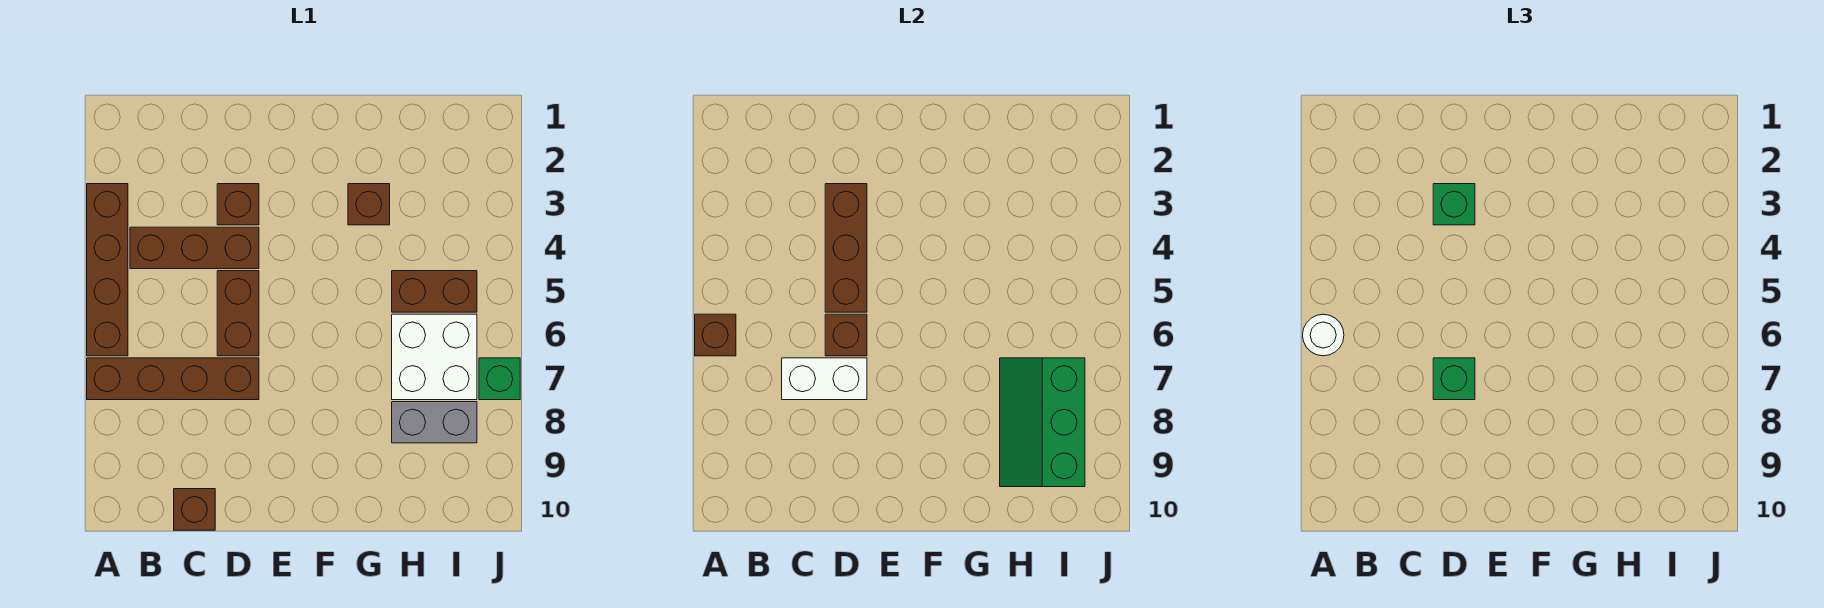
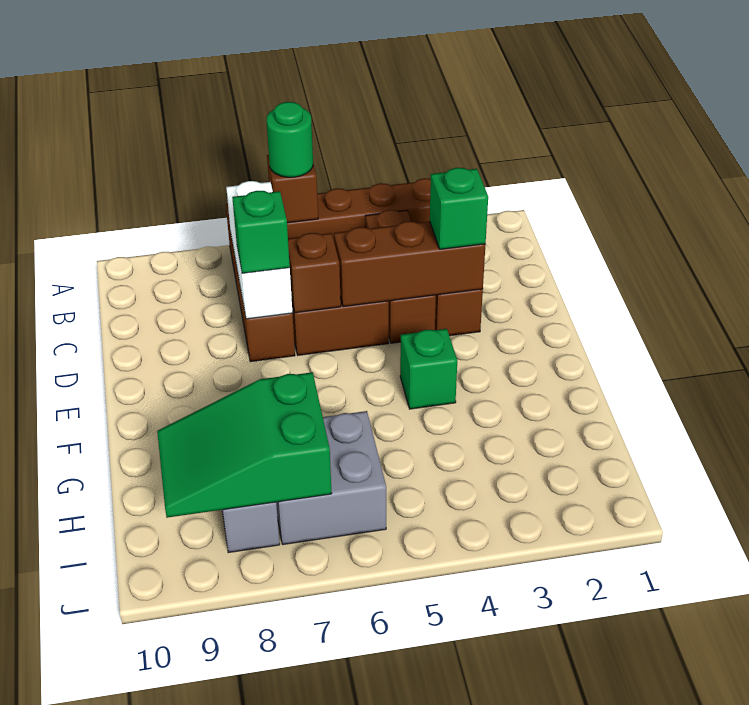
white round brick A6 level 3 -> green round brick A6 level 3
white brick C7:D7 level 2 -> white brick B7:D7 level 2
brown brick C10 level 1 -> none
brown brick G3 level 1 -> none
brown brick H5:I5 level 1 -> none
white brick H6:I7 level 1 -> grey brick H6:I7 level 1
green slope H7:I9 level 2 top I -> green slope H7:I9 level 2 top 7
green brick J7 level 1 -> green brick F4 level 1

